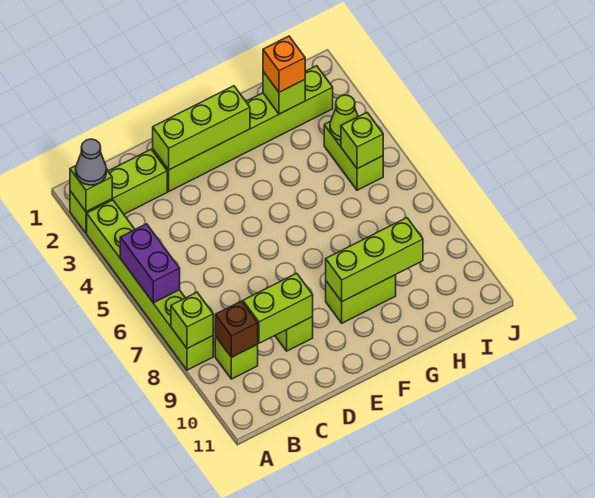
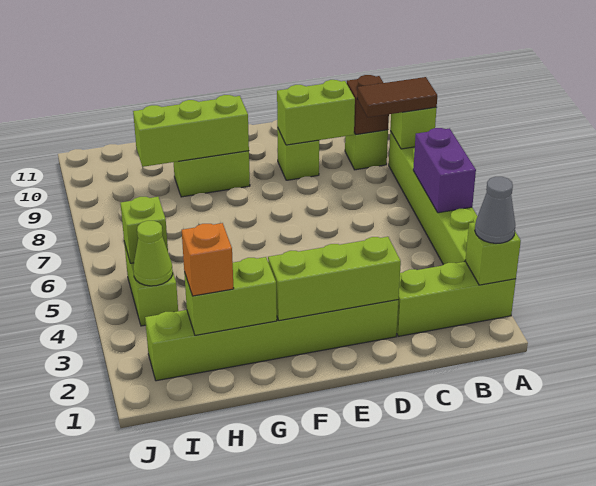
none -> brown tile A8:B8 level 3
lime brick H2 level 2 -> lime brick G2:H2 level 2

